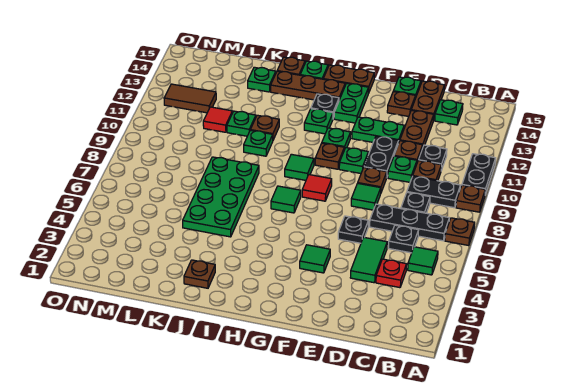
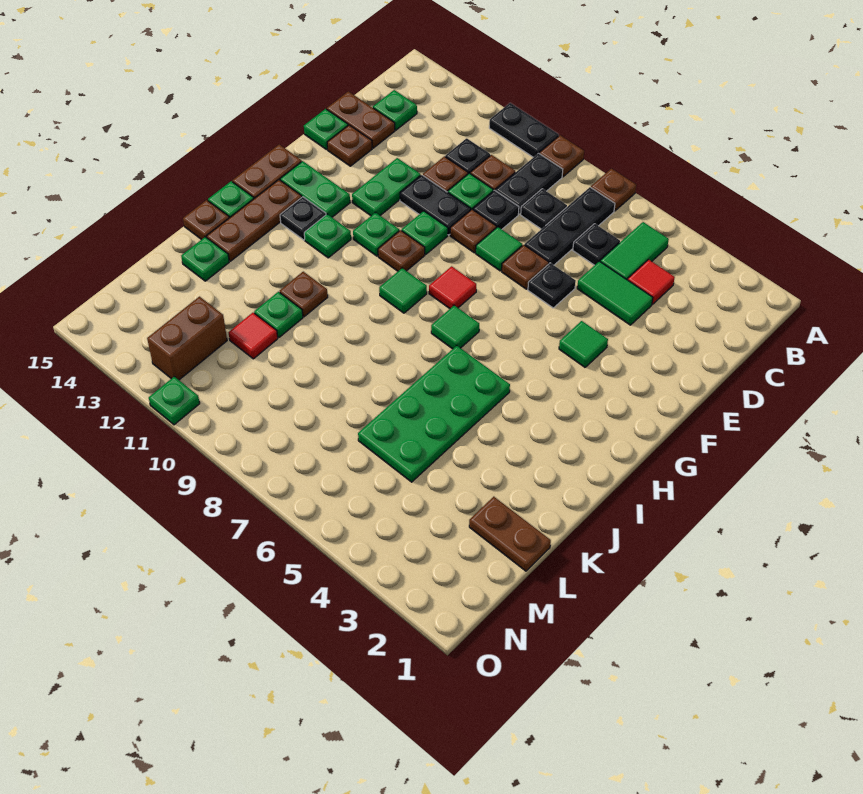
green tile B5 level 1 -> green tile B5:C5 level 1
red plate C4 level 1 -> red tile C4 level 1
none -> black plate D9 level 1
brown plate D12:D13 level 1 -> brown plate L1:L2 level 1
brown plate J2 level 1 -> brown plate E7 level 1
green plate J5:K8 level 1 -> green plate I5:L6 level 1
green plate J10 level 1 -> green plate O11 level 1
brown tile M12:N12 level 1 -> brown brick M12:N12 level 1

